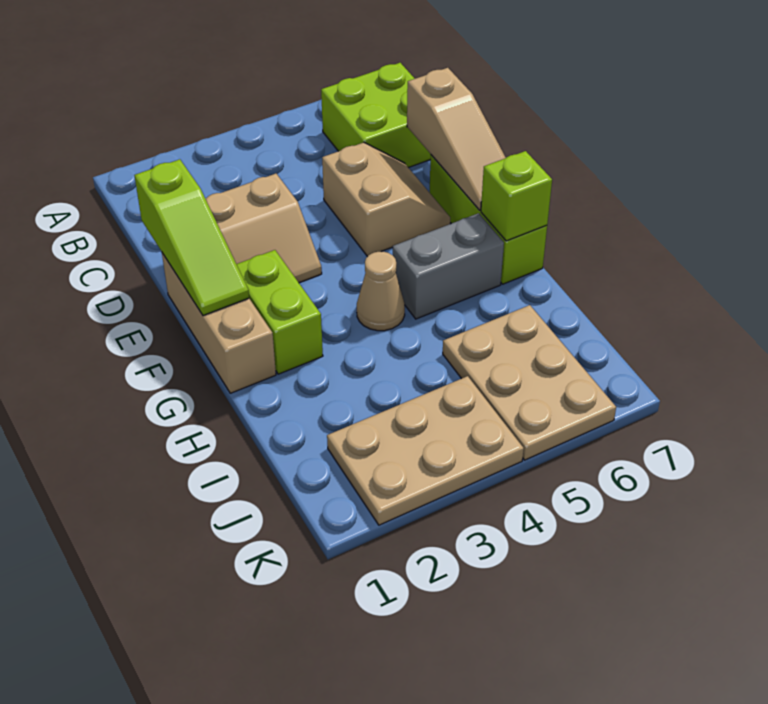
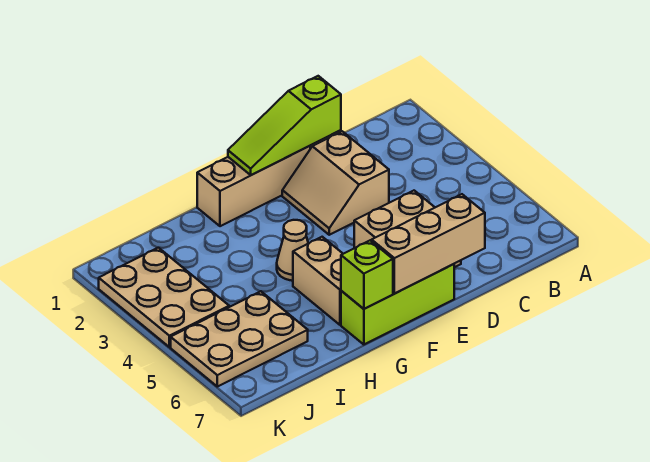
lime brick B6:C7 level 1 -> none
tan slope D7:F7 level 2 top D -> tan brick D7:F7 level 2
lime brick F2:G2 level 1 -> none
grey brick G5:G6 level 1 -> tan brick G5:G6 level 1

